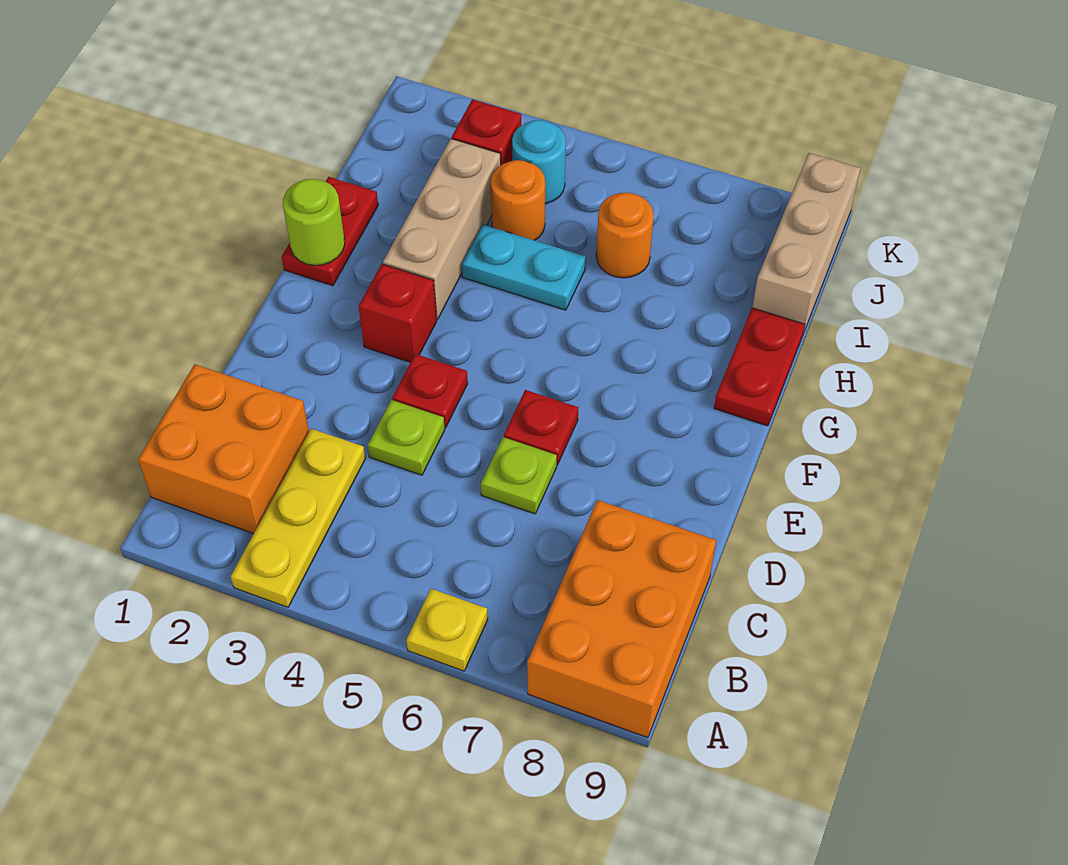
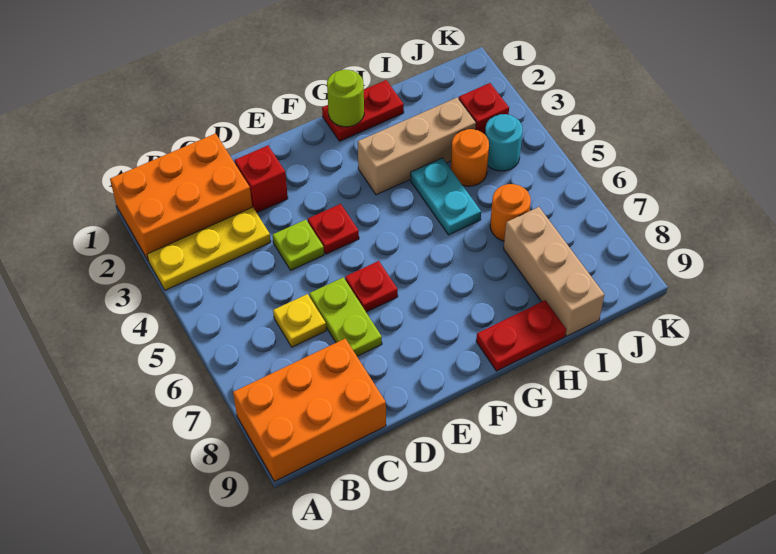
yellow plate A6 level 1 -> yellow plate C6 level 1
orange brick B1:C2 level 1 -> orange brick A1:C2 level 1
lime plate D6 level 1 -> lime plate D6:D7 level 1
red brick F3 level 1 -> red brick D2 level 1
tan brick I9:K9 level 1 -> tan brick I7:I9 level 1

